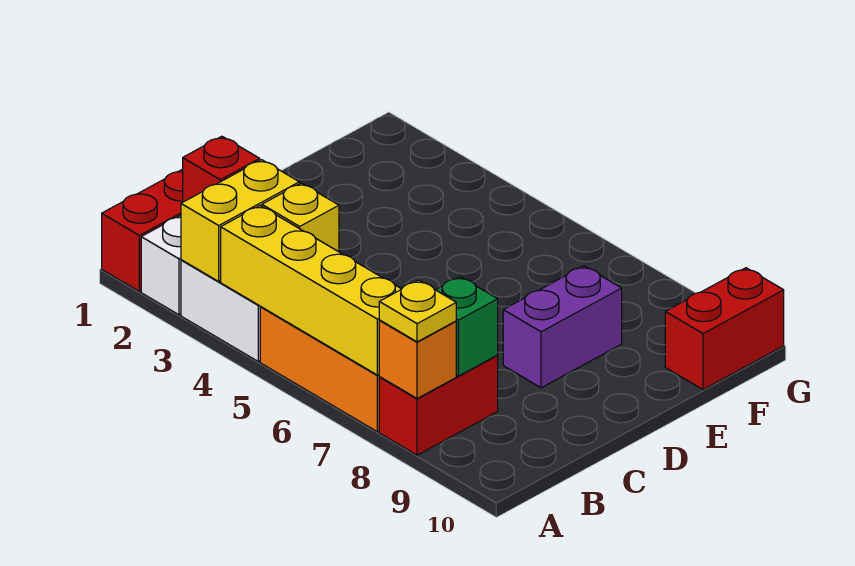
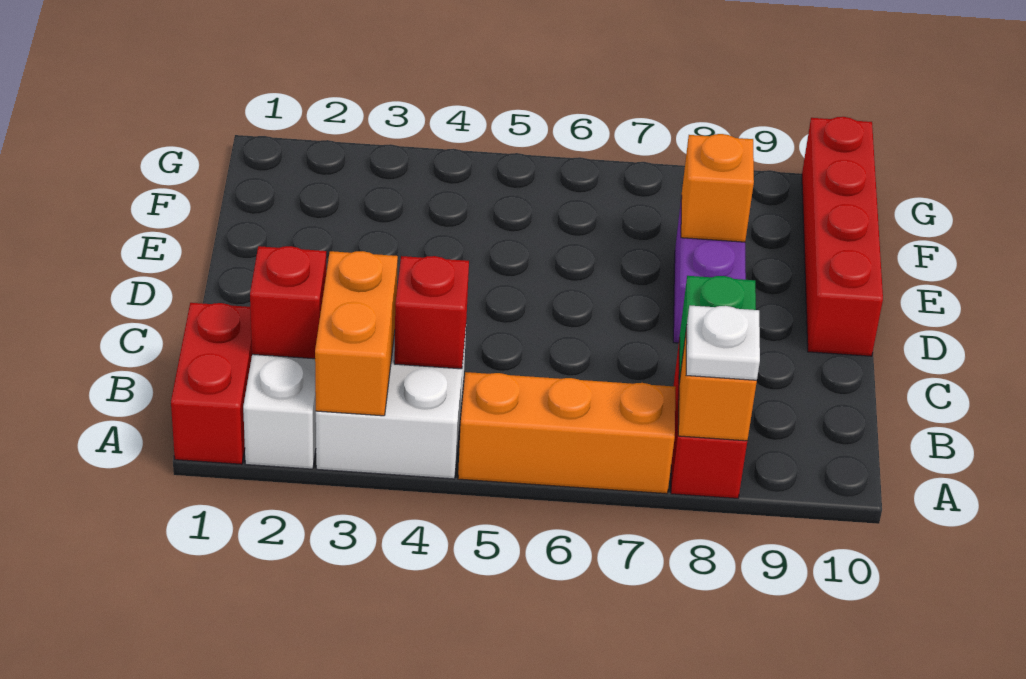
yellow brick A3:B3 level 2 -> orange brick A3:B3 level 2
yellow brick A4:A7 level 2 -> none
yellow plate A8 level 3 -> white plate A8 level 3
yellow brick B4 level 2 -> red brick B4 level 2
none -> orange brick E8 level 2
red brick F10:G10 level 1 -> red brick D10:G10 level 1

